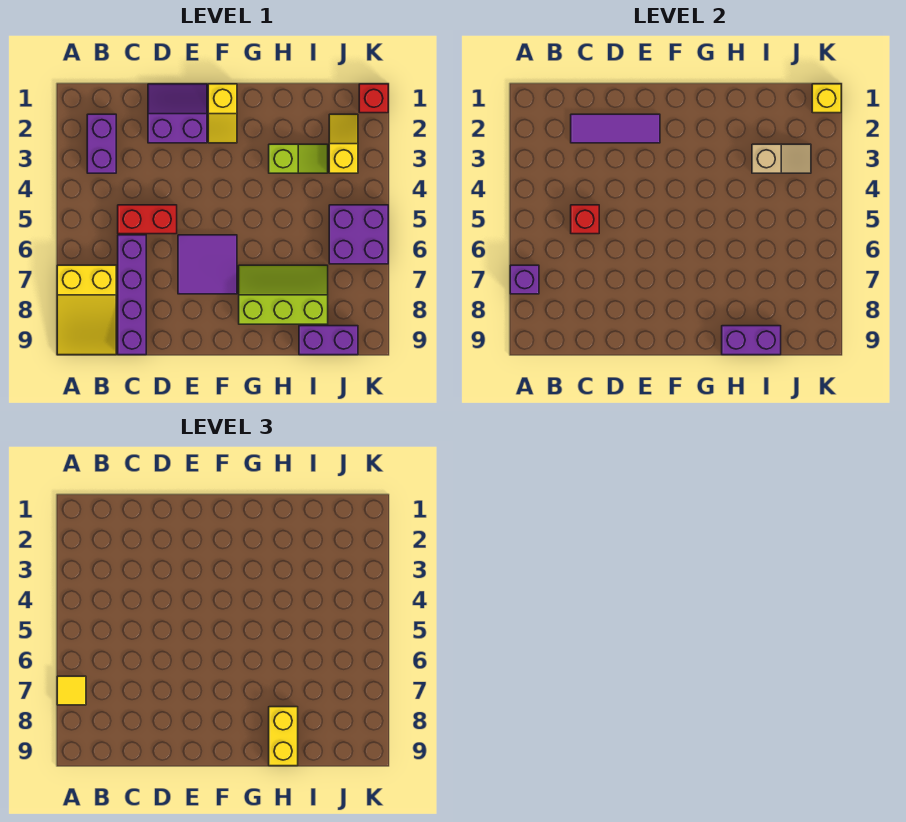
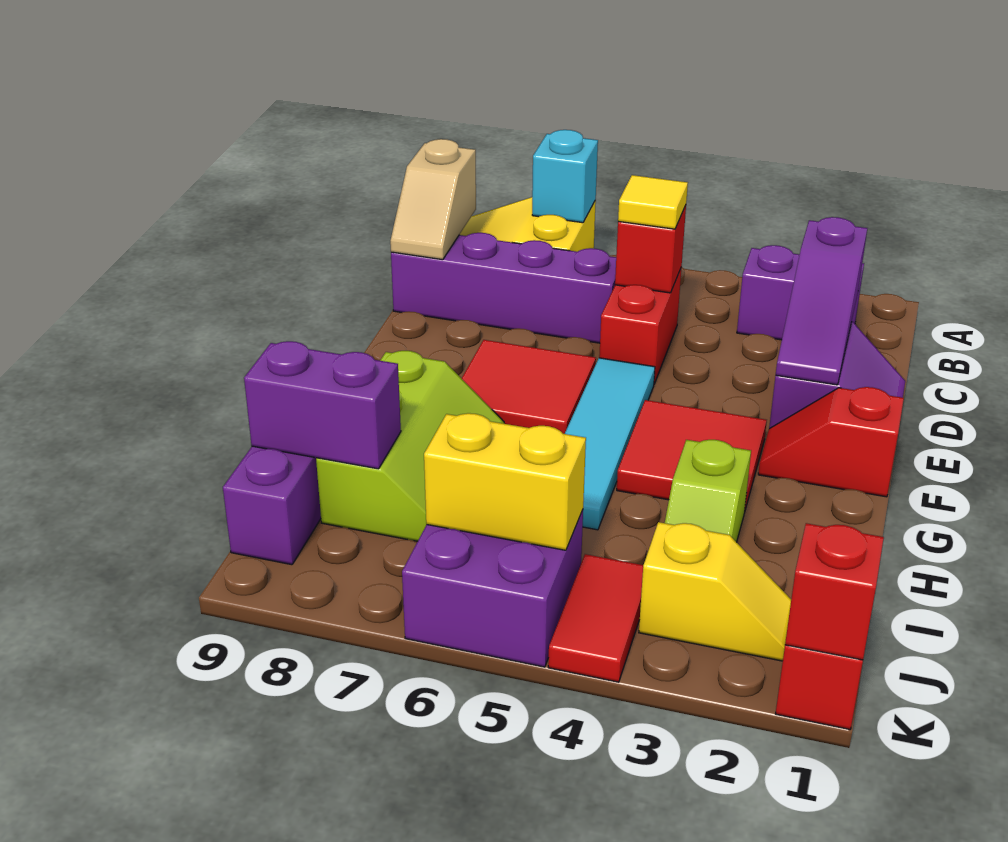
purple brick A7 level 2 -> cyan brick A7 level 2
yellow tile A7 level 3 -> yellow tile C5 level 3
purple tile C2:E2 level 2 -> purple slope C2:E2 level 2 top C
none -> cyan tile E5:H5 level 1
purple tile E6:F7 level 1 -> red tile E6:F7 level 1
yellow slope F1:F2 level 1 top 1 -> red slope F1:F2 level 1 top 1
none -> red tile F3:G4 level 1
yellow brick H8:H9 level 3 -> yellow brick J5:J6 level 2
purple brick H9:I9 level 2 -> purple brick I8:I9 level 2
tan slope I3:J3 level 2 top I -> tan slope B9:C9 level 2 top B
none -> red tile J4:K4 level 1
yellow brick K1 level 2 -> red brick K1 level 2

